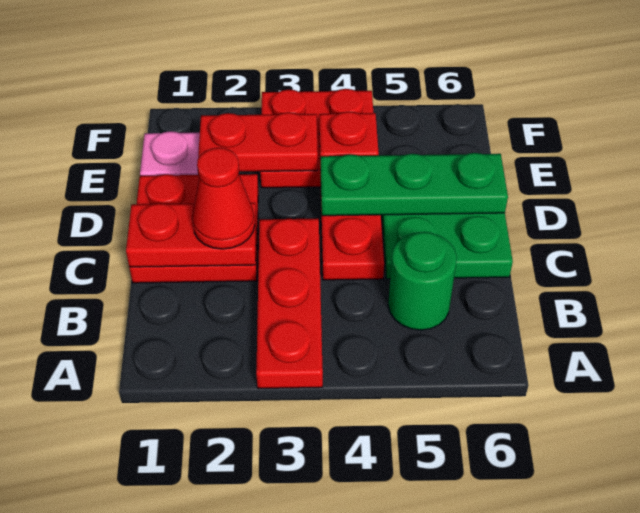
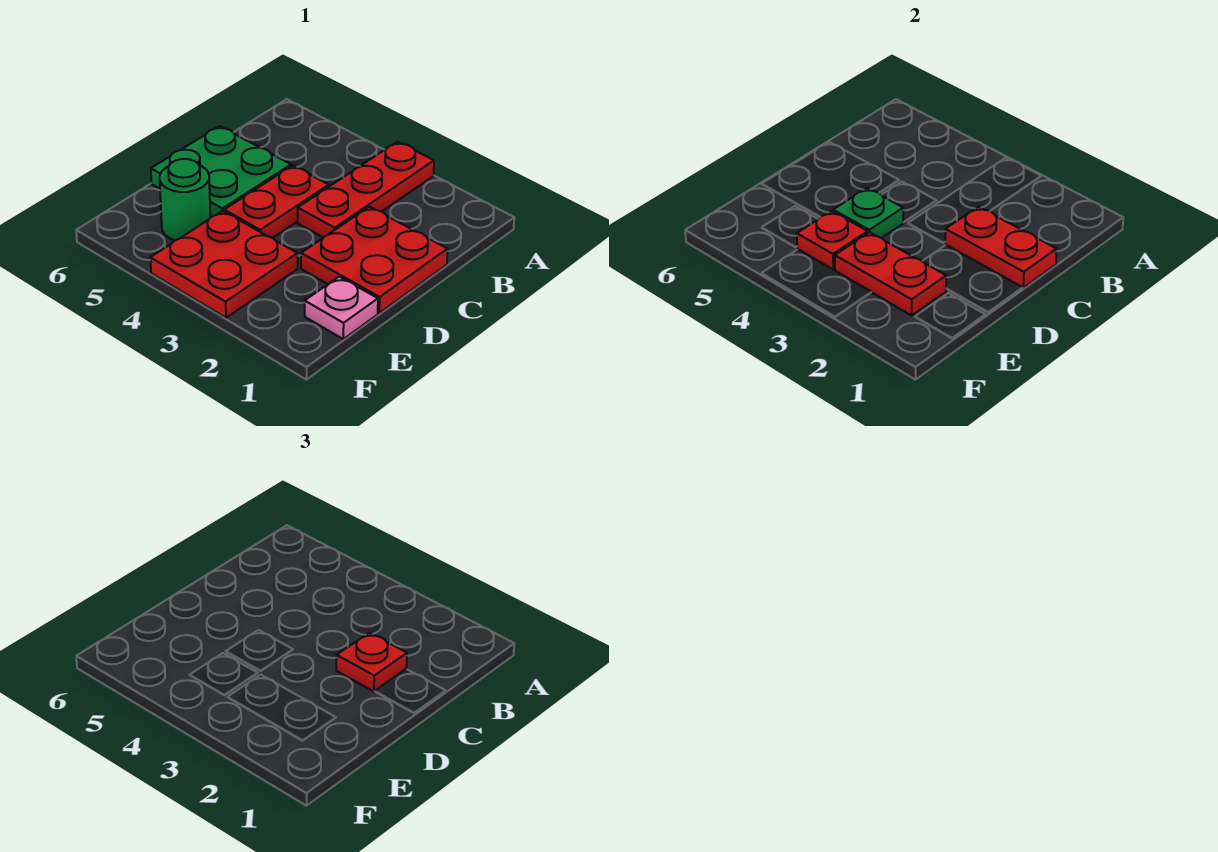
green round brick B5 level 1 -> green round brick E5 level 1
red cone C2 level 3 -> red plate C2 level 3
green plate D4:D6 level 2 -> green plate D4 level 2

